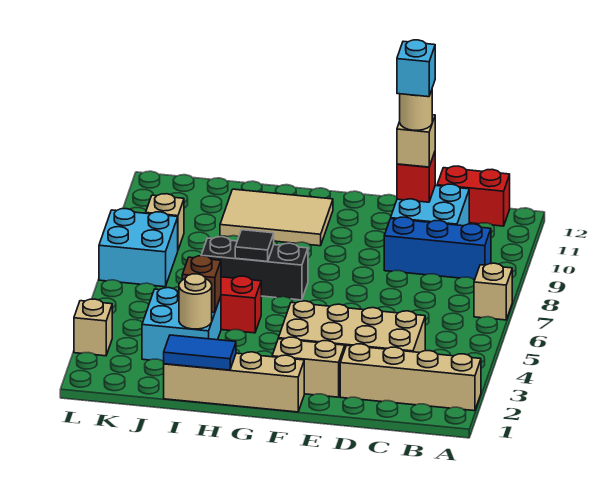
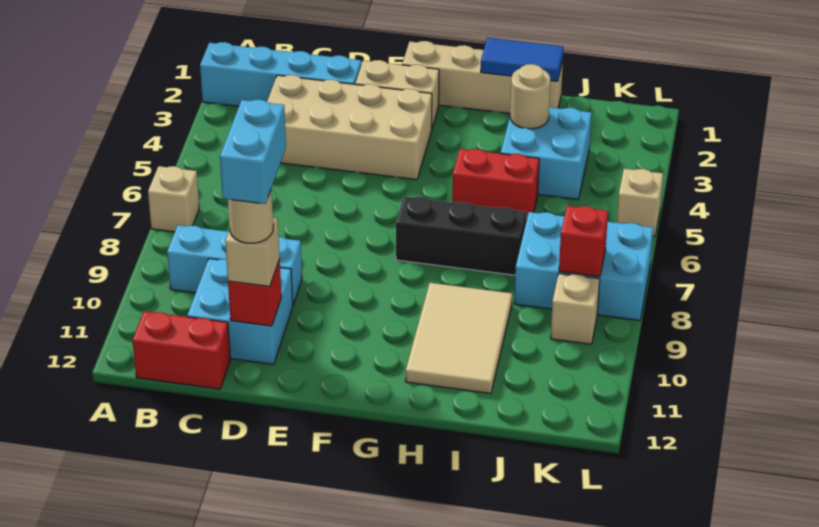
tan brick A2:D2 level 1 -> cyan brick A2:D2 level 1
blue brick B9:D9 level 1 -> cyan brick B9:D9 level 1
cyan brick D11 level 5 -> cyan brick D10:D11 level 5
tan tile G10:I11 level 1 -> tan tile H9:I11 level 1
black tile H7 level 2 -> none
brown brick I4 level 2 -> none
cyan brick K7:L8 level 1 -> cyan brick J7:L8 level 1
none -> red brick K8 level 2
tan brick L3 level 1 -> tan brick L5 level 1

